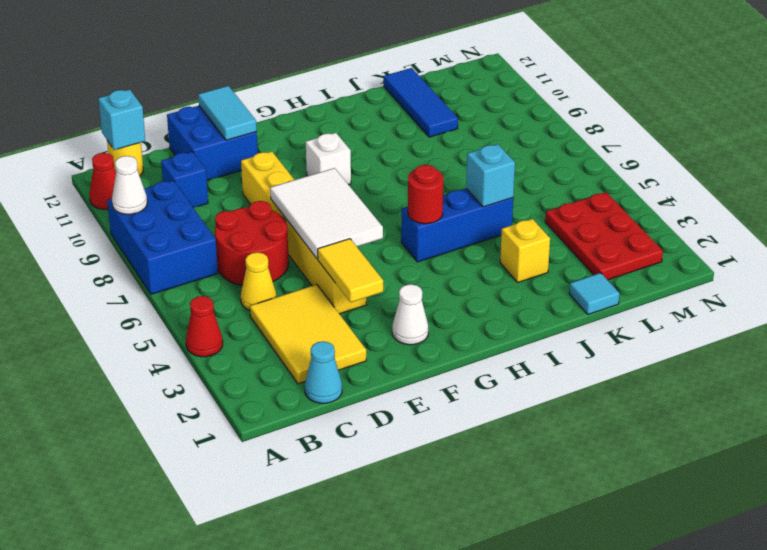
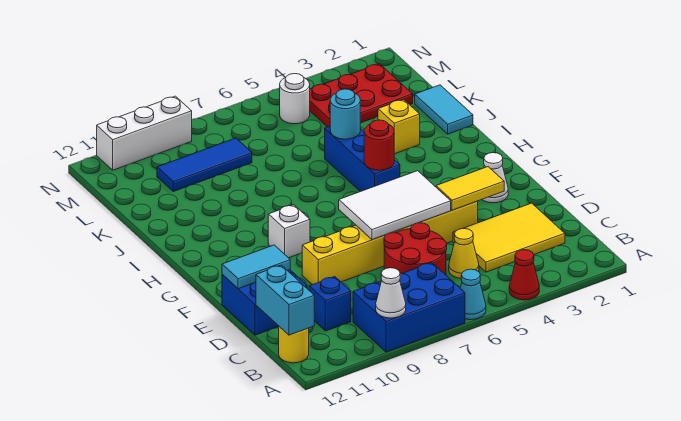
red cone A11 level 1 -> none
cyan brick B12 level 2 -> cyan brick B12:C12 level 2
cyan cone C1 level 1 -> cyan cone A6 level 1
cyan brick J5 level 2 -> cyan round brick J5 level 2
cyan tile K1 level 1 -> cyan tile J1:K1 level 1
blue tile K10:K12 level 1 -> blue tile L8:L10 level 1
none -> white round brick M5 level 1
none -> white brick N9:N11 level 1

